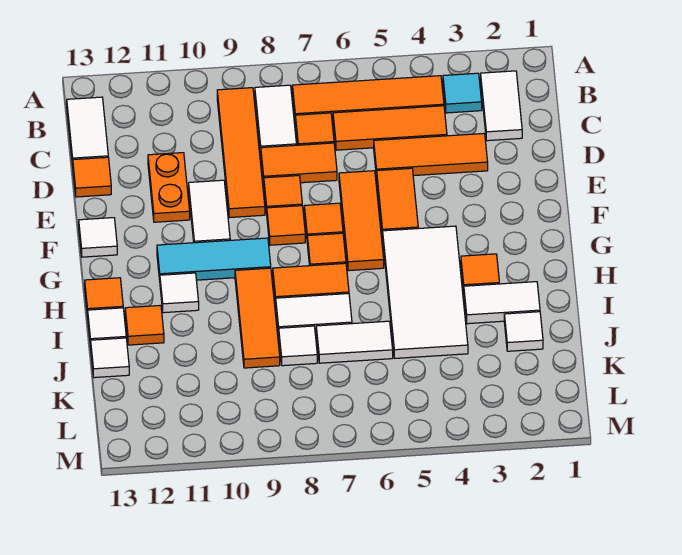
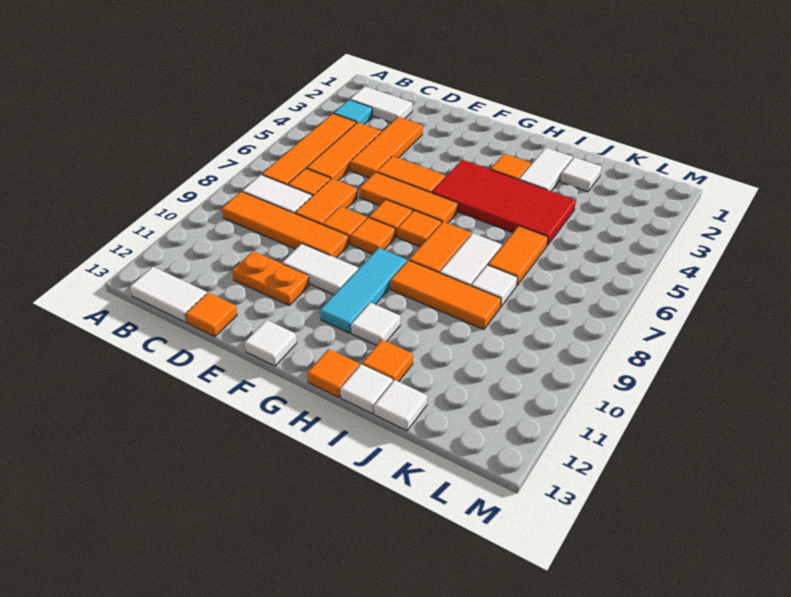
white tile G4:J5 level 1 -> red tile G4:J5 level 1
white tile J6:J7 level 1 -> orange tile J6:J7 level 1

